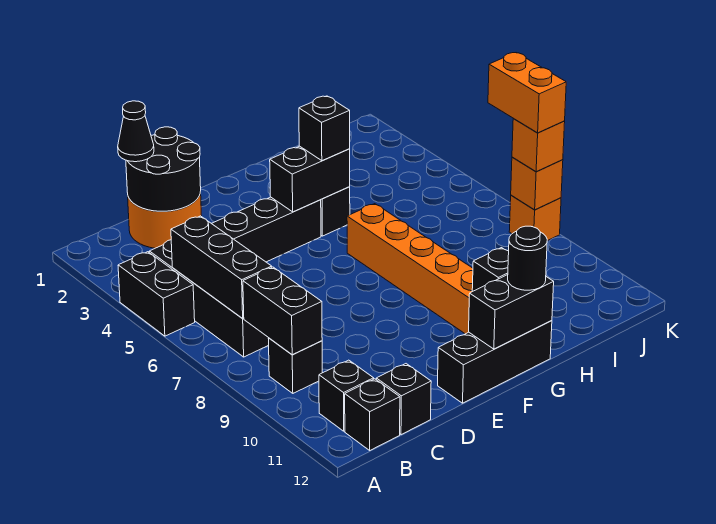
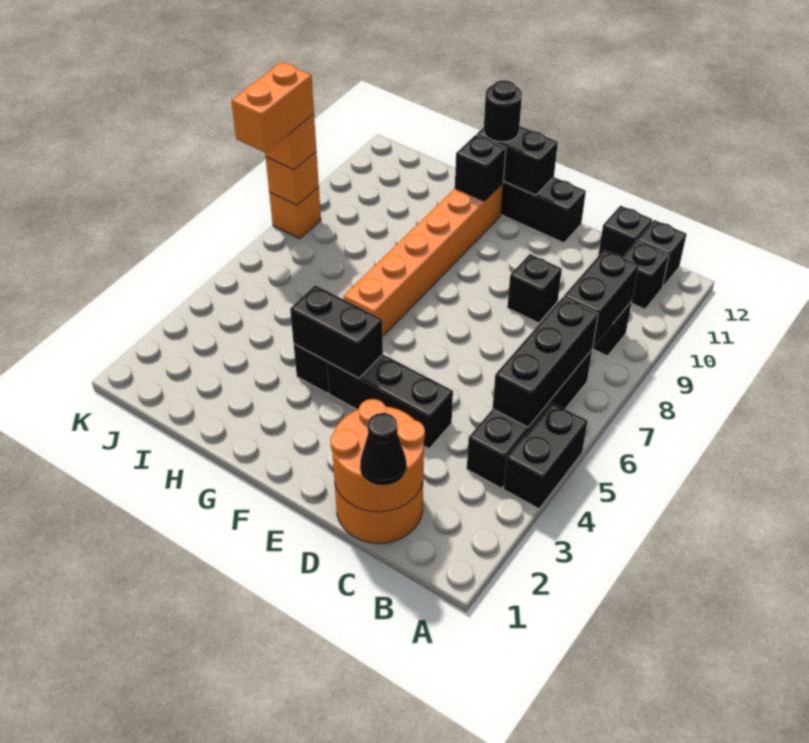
black round brick C1:D2 level 2 -> orange round brick C1:D2 level 2
black brick G4 level 3 -> black brick D9 level 1

